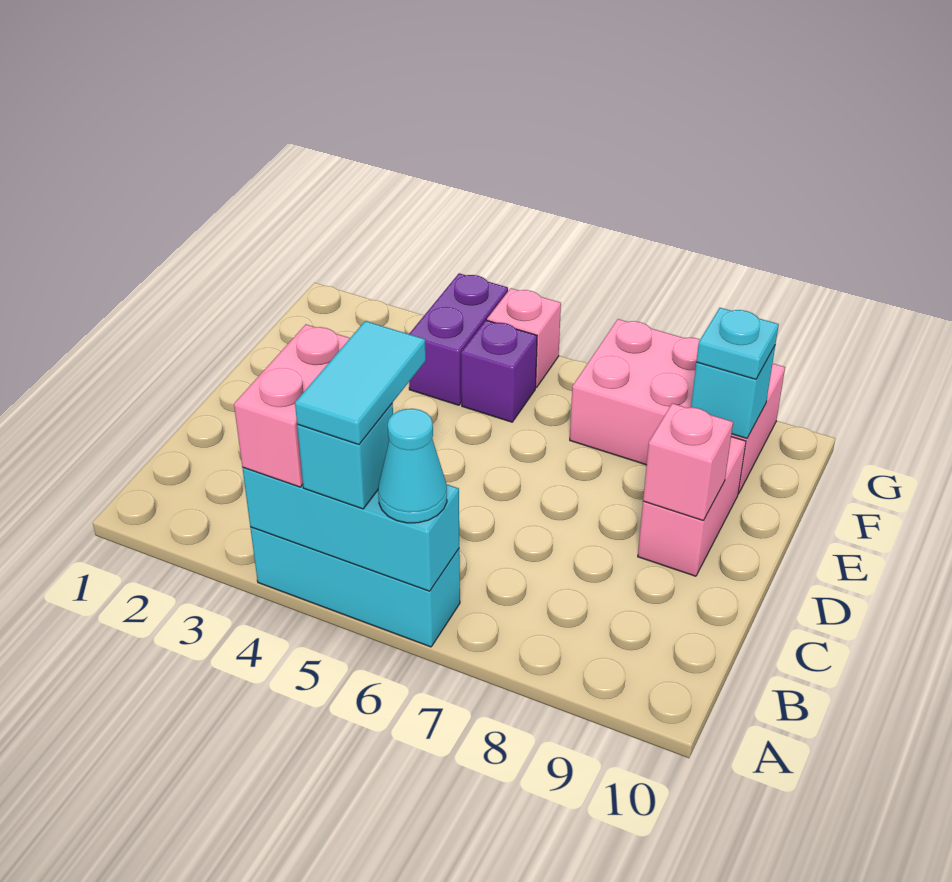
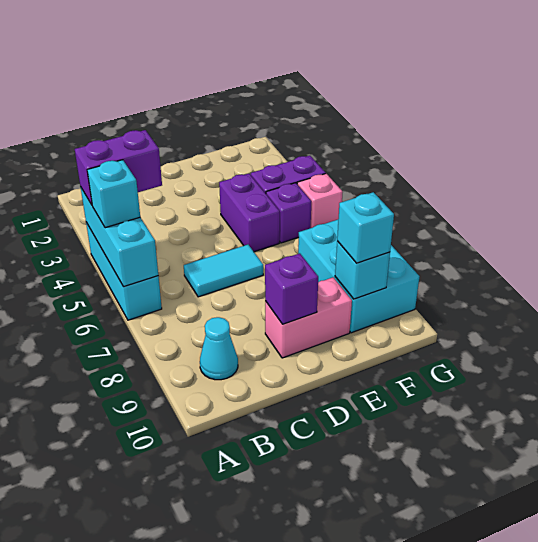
pink brick A4:B4 level 3 -> purple brick A4:B4 level 3
cyan tile A5:B5 level 4 -> cyan tile C6:D6 level 1
cyan cone A6 level 3 -> cyan cone B9 level 1
pink brick D9 level 2 -> purple brick D9 level 2
none -> purple brick E4:E5 level 1
pink brick F7:G9 level 1 -> cyan brick F7:G9 level 1
cyan plate F9 level 3 -> cyan brick F9 level 3

